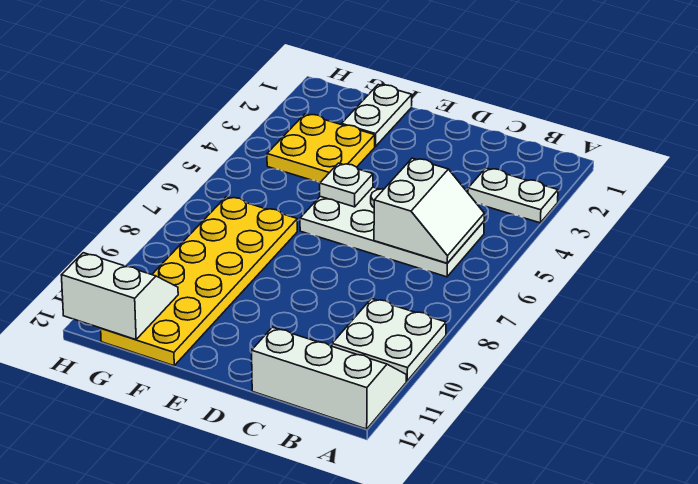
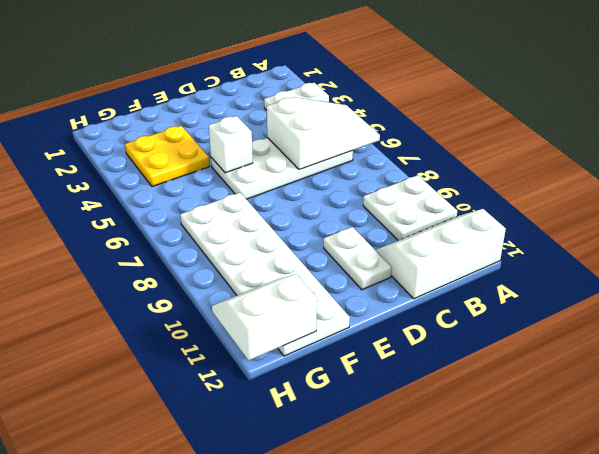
white slope B5:C6 level 2 top C -> white slope A5:C6 level 2 top C
white plate E5 level 2 -> white brick E5 level 2
white plate F1:F2 level 1 -> white plate D10:D11 level 1
yellow plate F7:G12 level 1 -> white plate F7:G12 level 1

